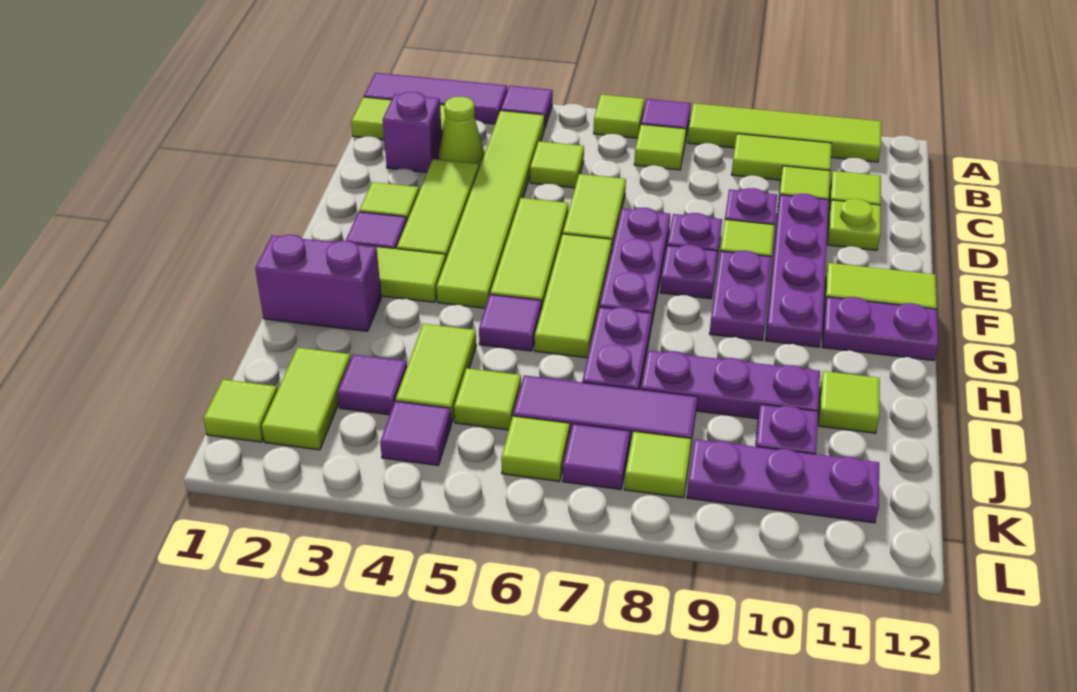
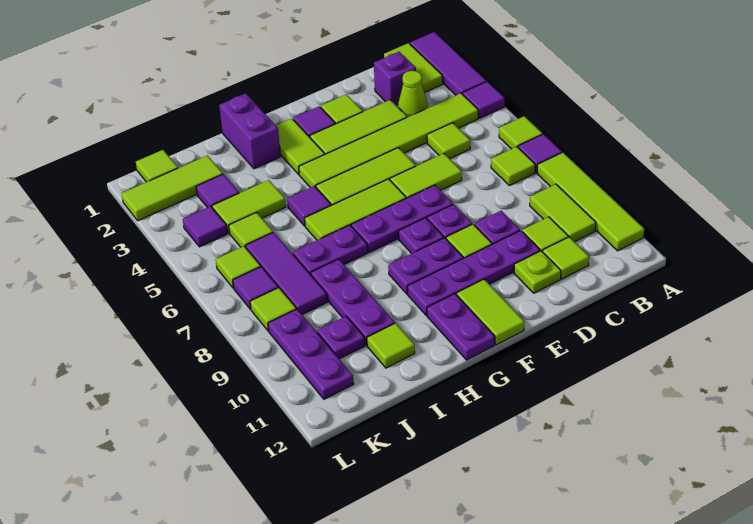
lime tile J2:K2 level 1 -> lime tile J2:L2 level 1

